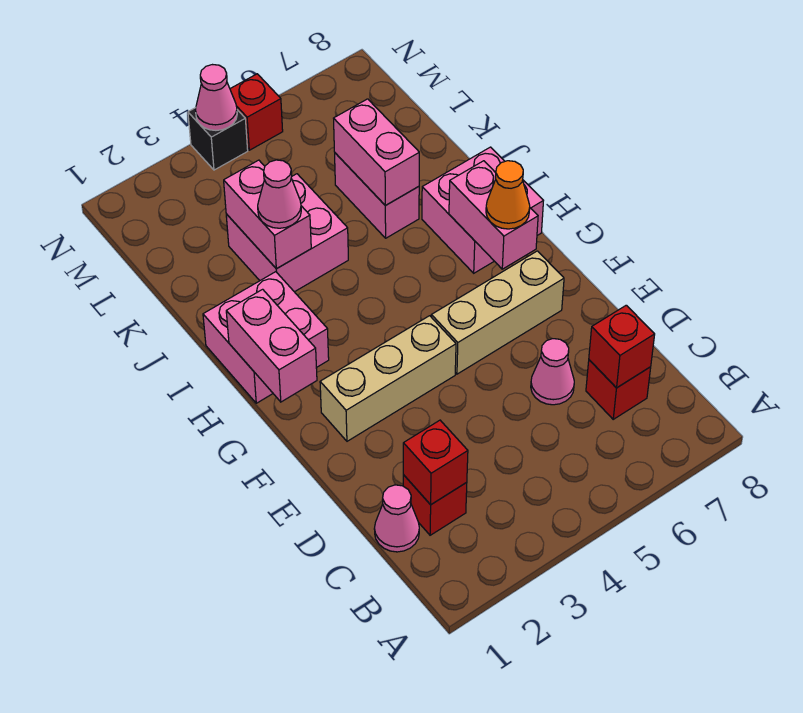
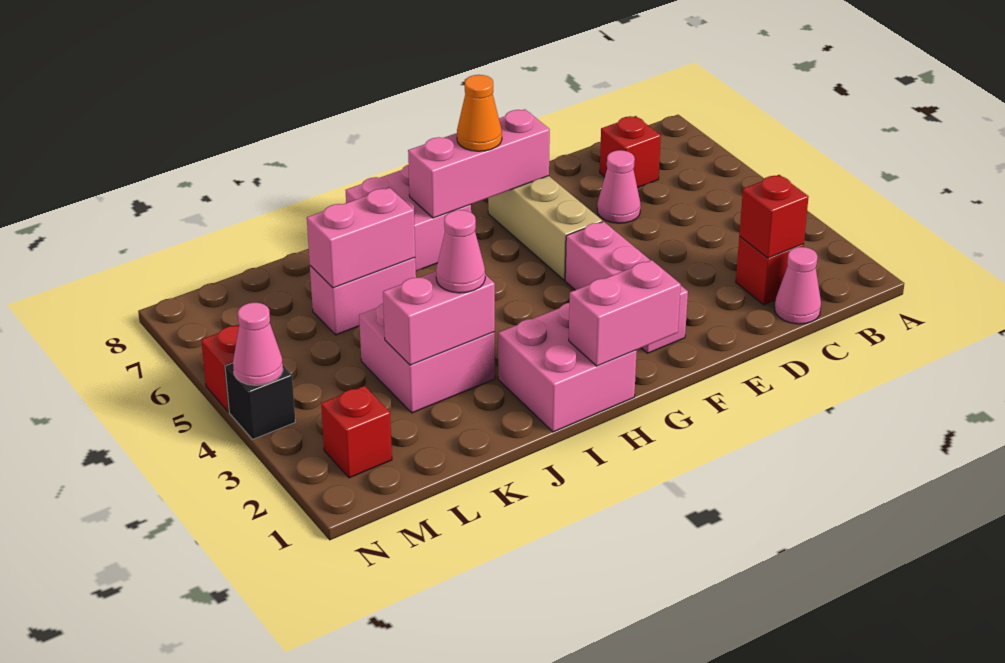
red brick C7 level 2 -> red brick M2 level 1
tan brick F2:F4 level 1 -> pink brick F2:F4 level 1
pink brick G7:H7 level 2 -> pink brick F7:H7 level 2

